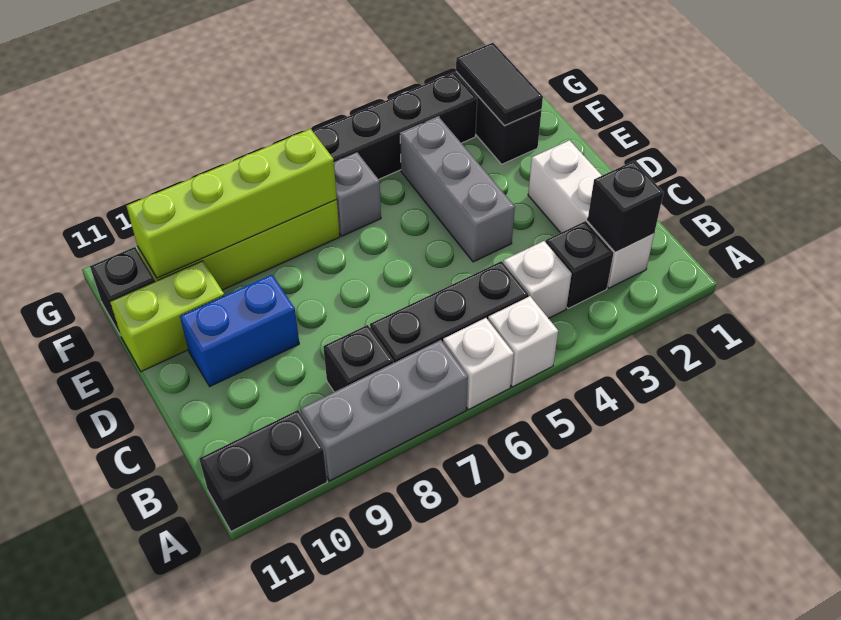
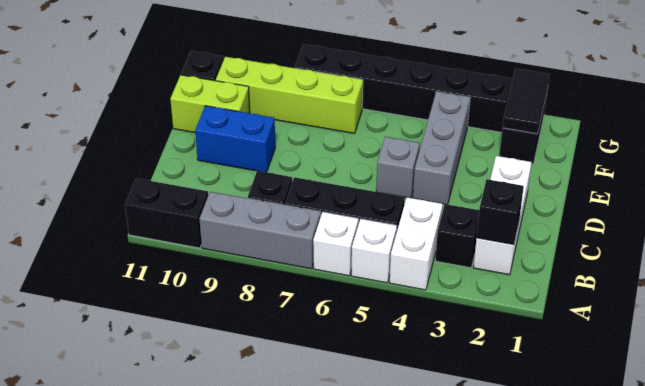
white brick B4 level 1 -> white brick A4:B4 level 1
grey brick F6 level 1 -> grey brick D5 level 1
lime brick F7:F10 level 2 -> none

